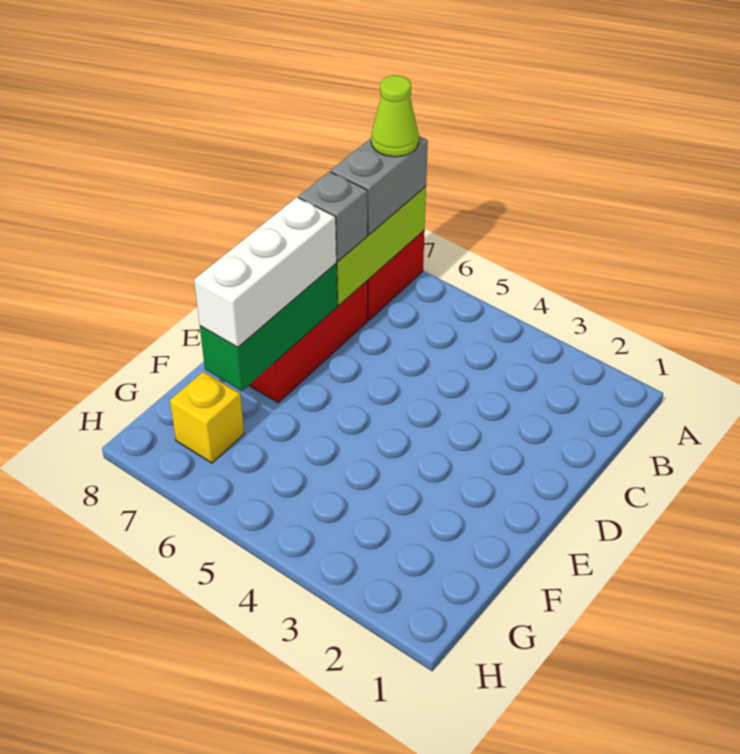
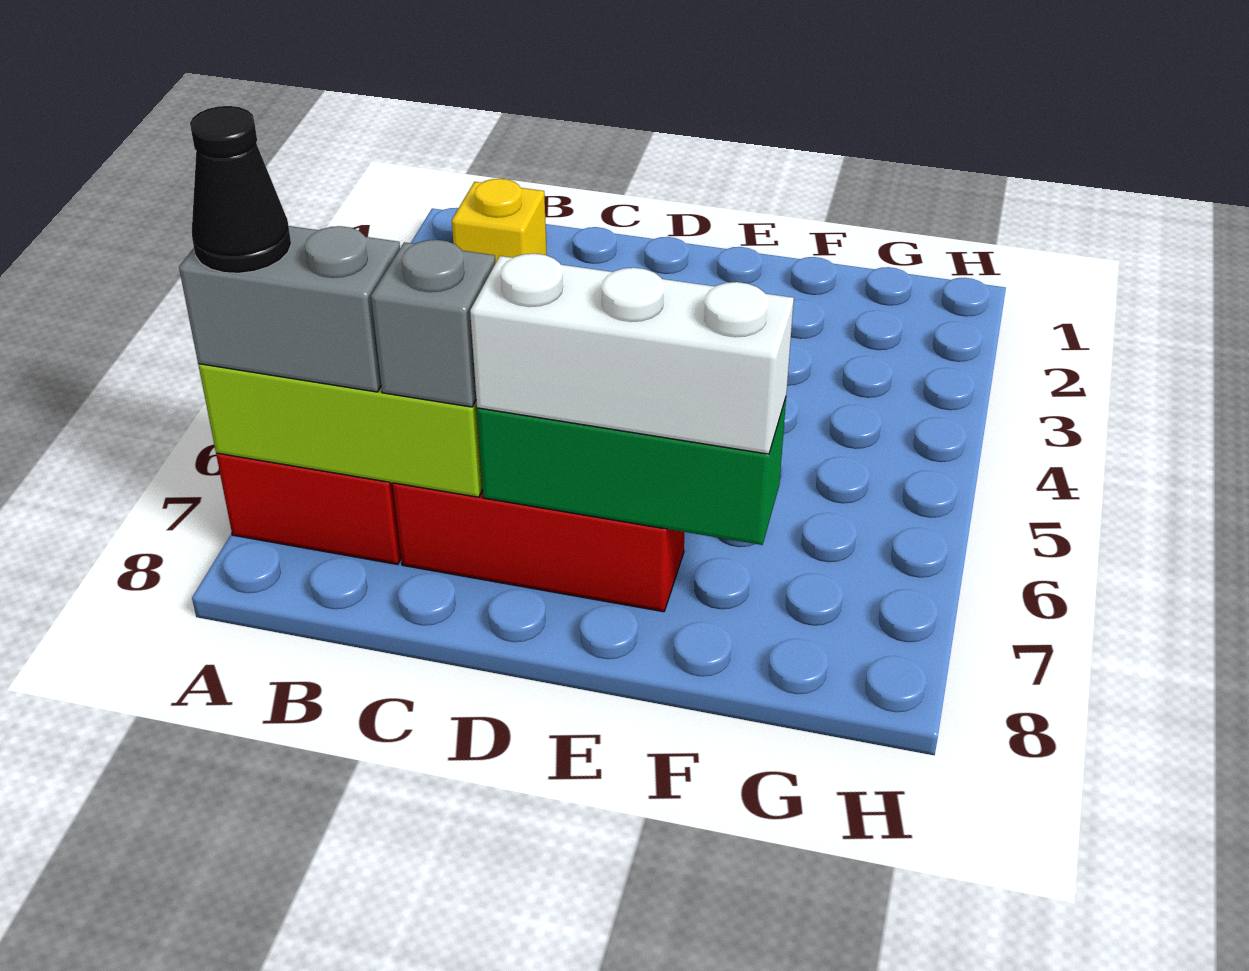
lime cone A7 level 4 -> black cone A7 level 4
yellow brick G7 level 1 -> yellow brick B2 level 1

